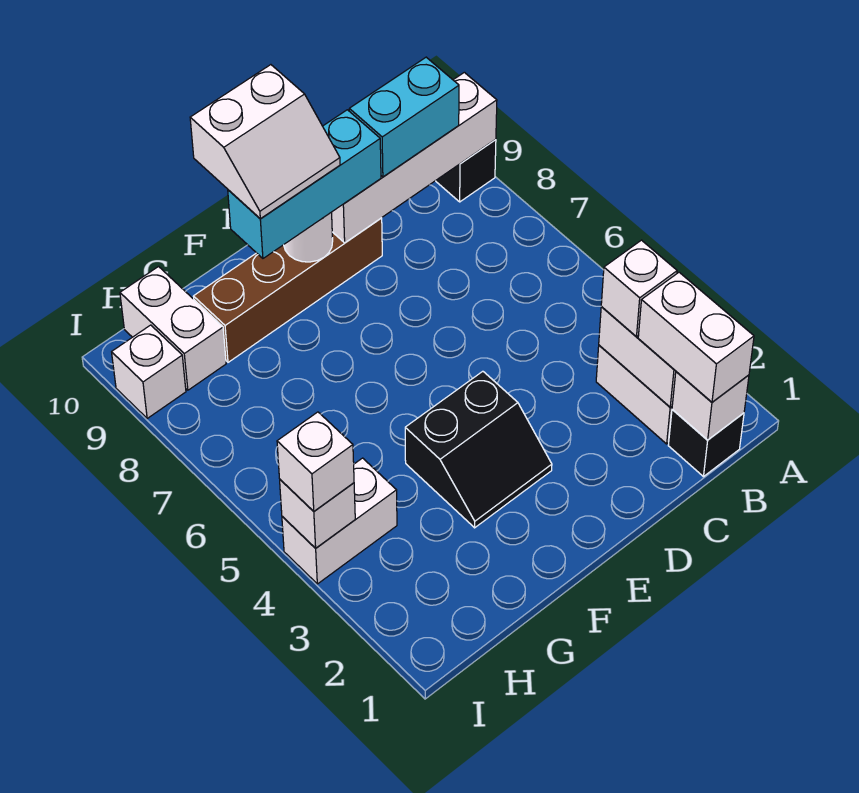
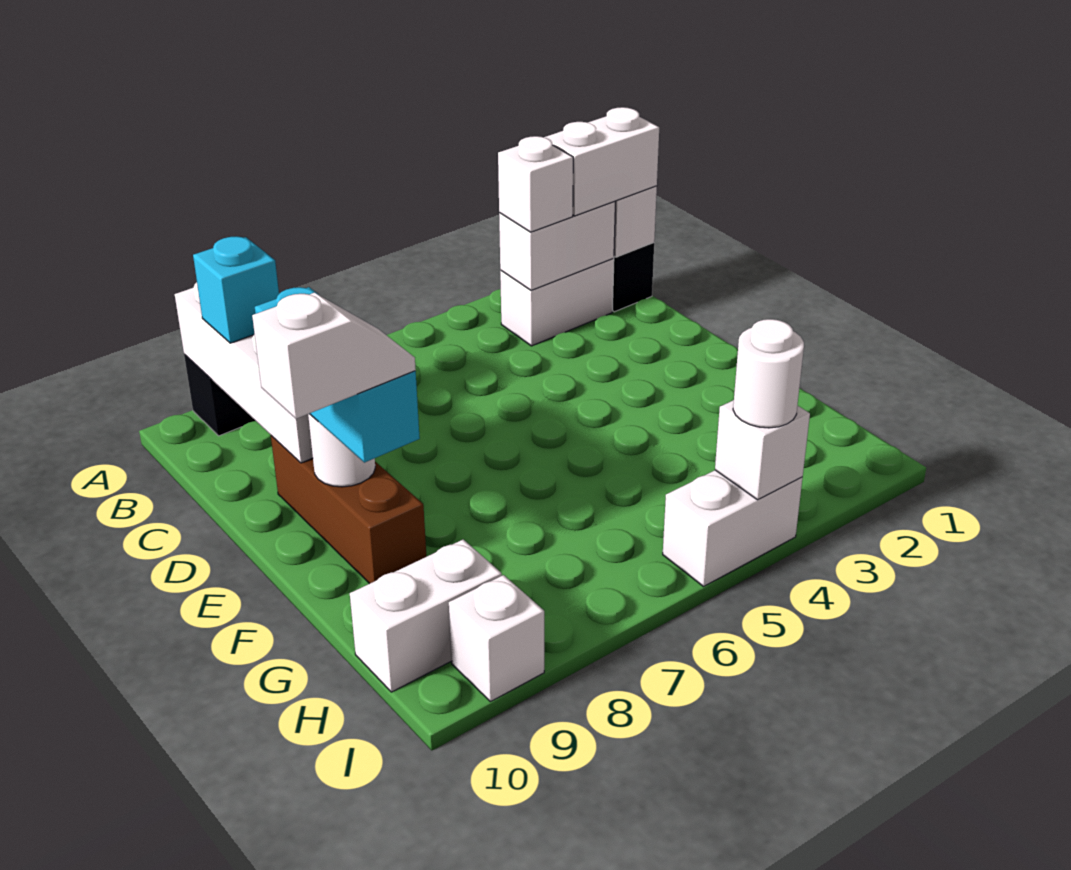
cyan brick B9:C9 level 3 -> cyan brick B9 level 3
brown brick D9:G9 level 1 -> brown brick D9:F9 level 1
black slope E3:F4 level 1 top 4 -> none
white slope E9:F10 level 4 top 10 -> white slope F9:F10 level 4 top 10
white brick H4:I4 level 1 -> white brick I4:I5 level 1
white brick I4 level 3 -> white round brick I4 level 3

